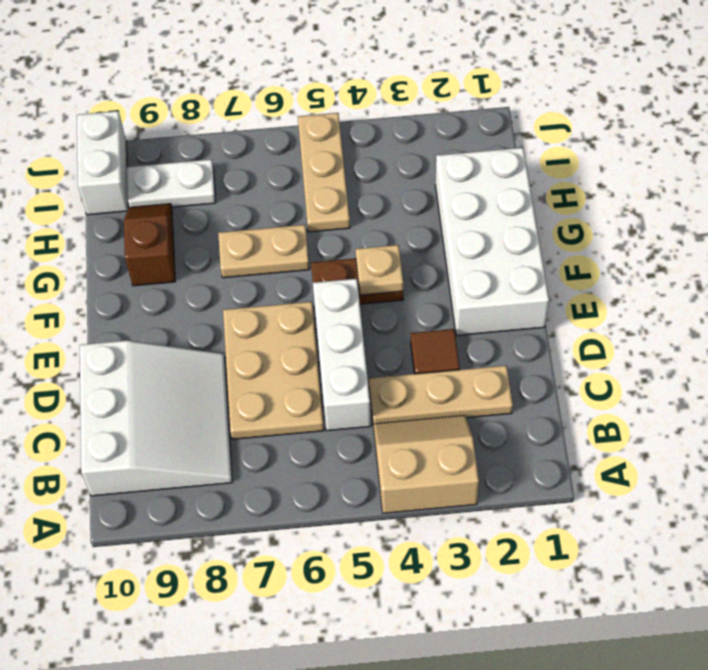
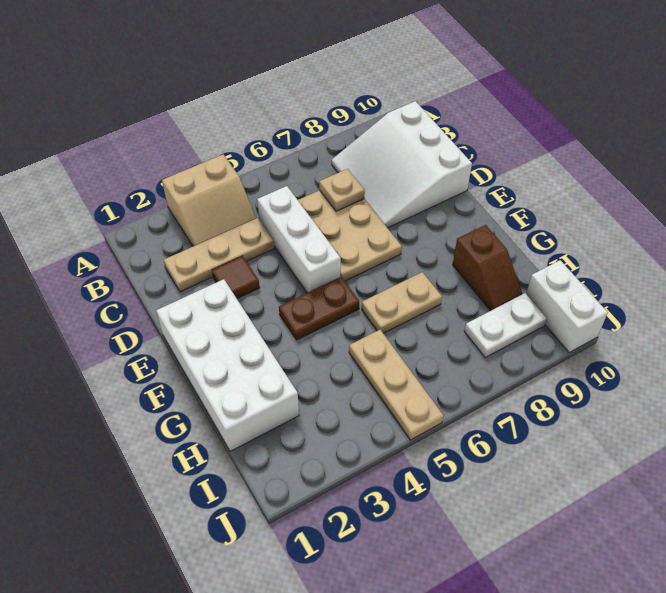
tan plate F4 level 2 -> tan plate C7 level 2

